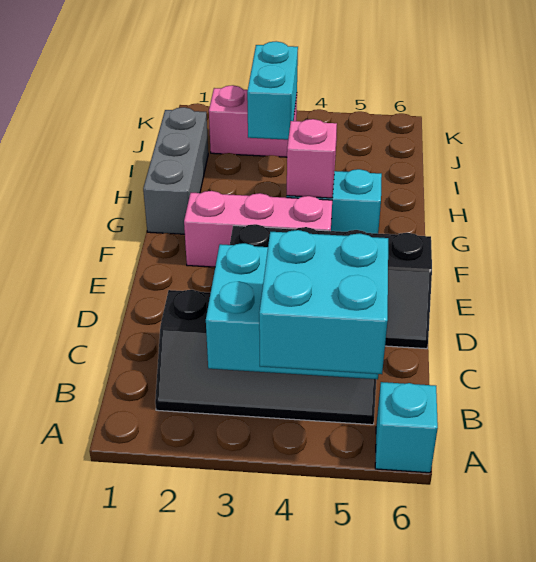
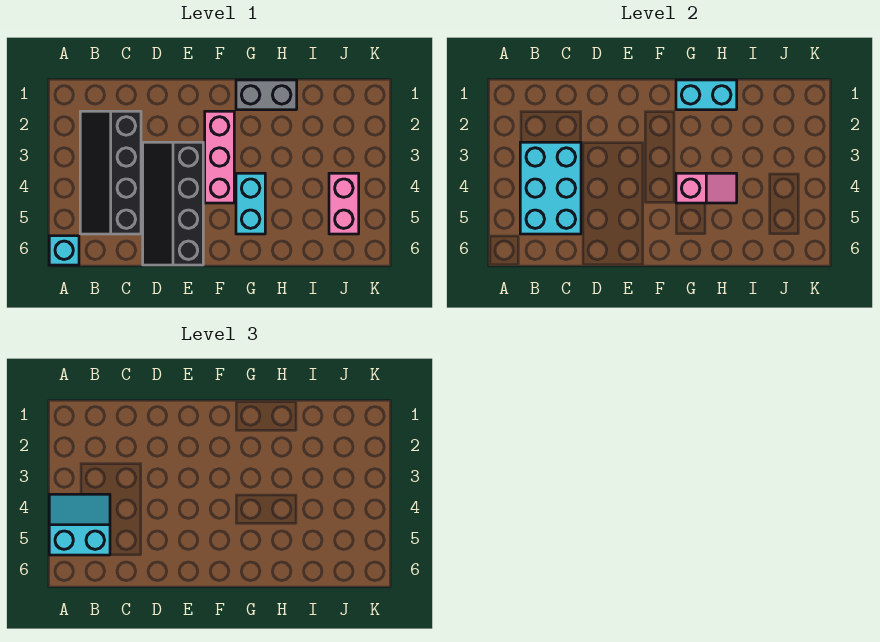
cyan brick A4:B5 level 3 -> cyan slope A4:B5 level 3 top 5
grey brick G1:I1 level 1 -> grey brick G1:H1 level 1
cyan brick I3:J3 level 2 -> cyan brick G1:H1 level 2
pink brick J2:J3 level 1 -> pink brick J4:J5 level 1

